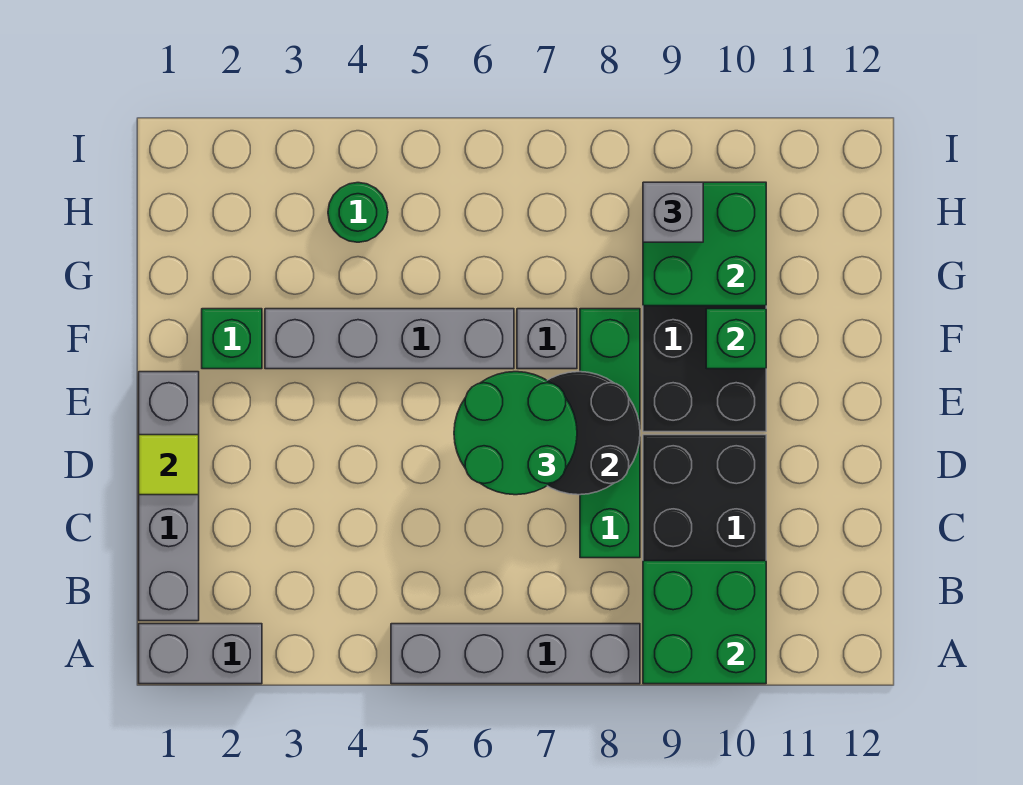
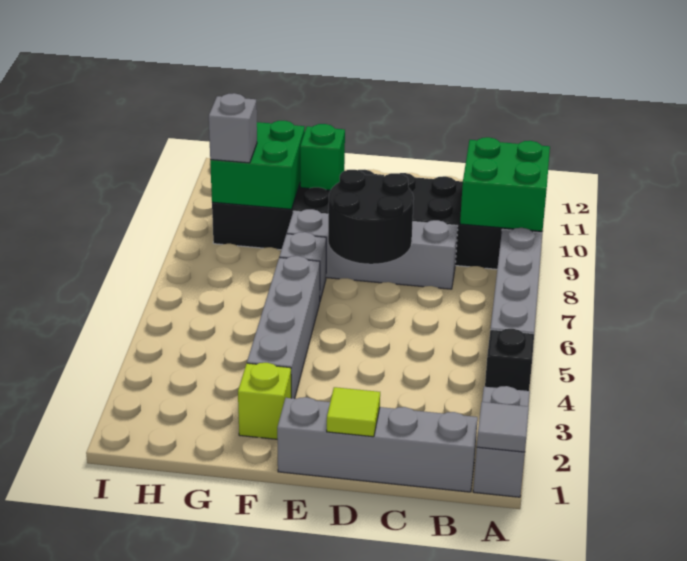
none -> grey tile A1 level 2
none -> black brick A4 level 1
green brick C8:F8 level 1 -> grey brick C8:F8 level 1
green round brick D6:E7 level 3 -> none
green brick F2 level 1 -> lime brick F2 level 1
green round brick H4 level 1 -> none

